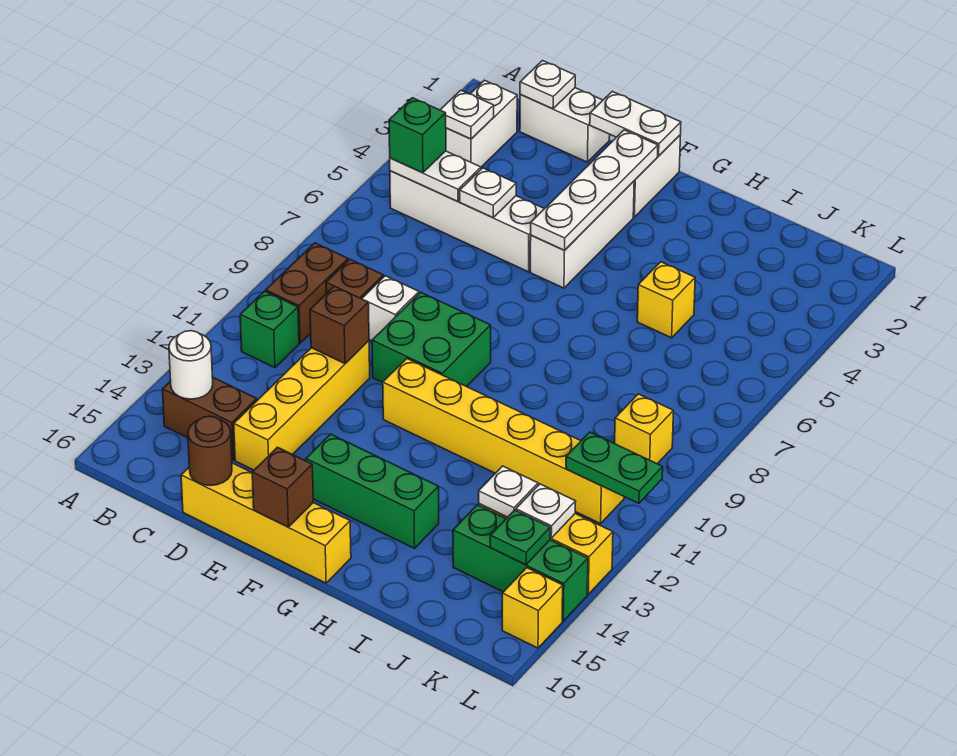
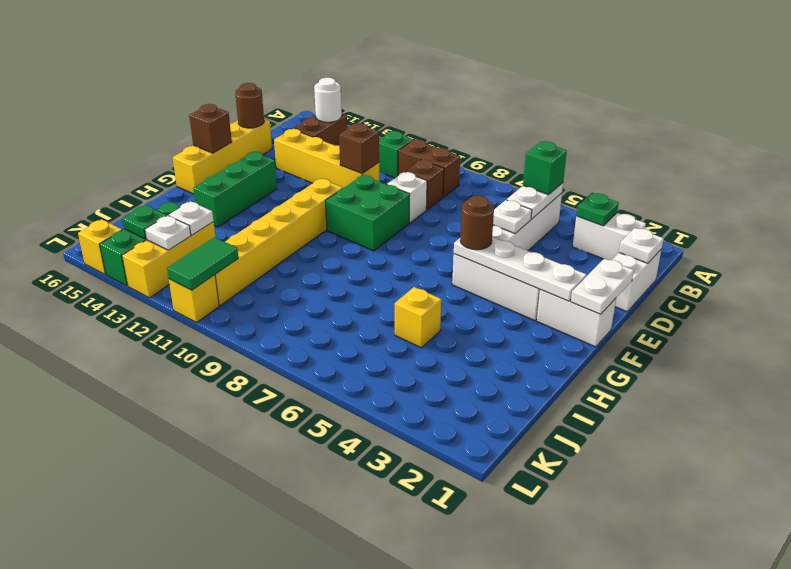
white plate B3 level 2 -> green plate B3 level 2
none -> brown round brick F5 level 3
yellow brick K9 level 1 -> yellow brick L11 level 1
green plate K11:L11 level 2 -> green tile K11:L11 level 2

